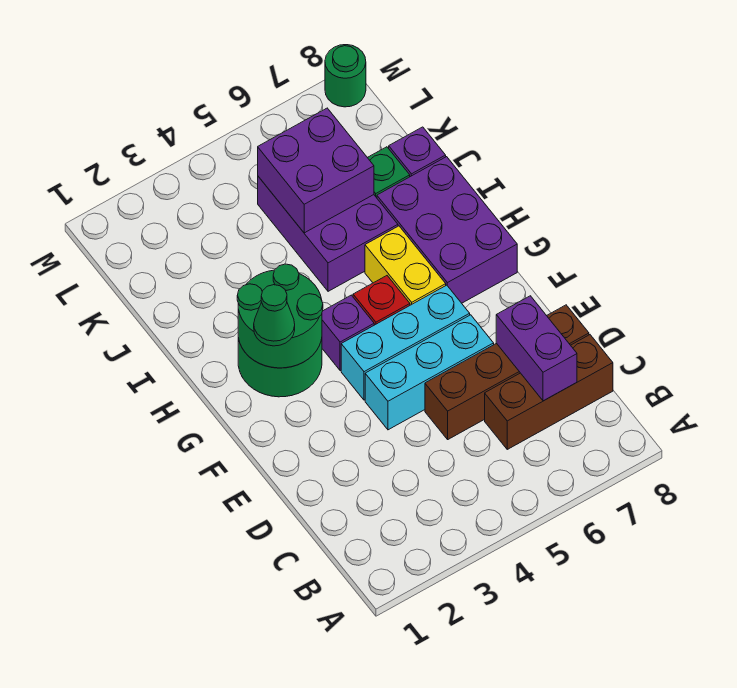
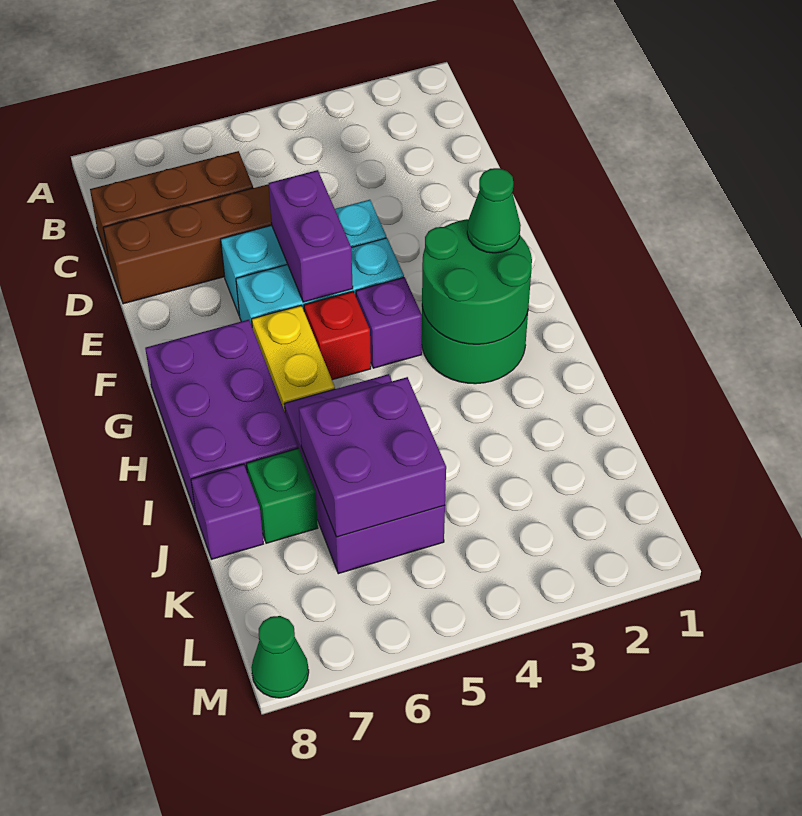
purple brick C7:D7 level 2 -> purple brick E5:F5 level 2
green round brick M8 level 1 -> green cone M8 level 1

